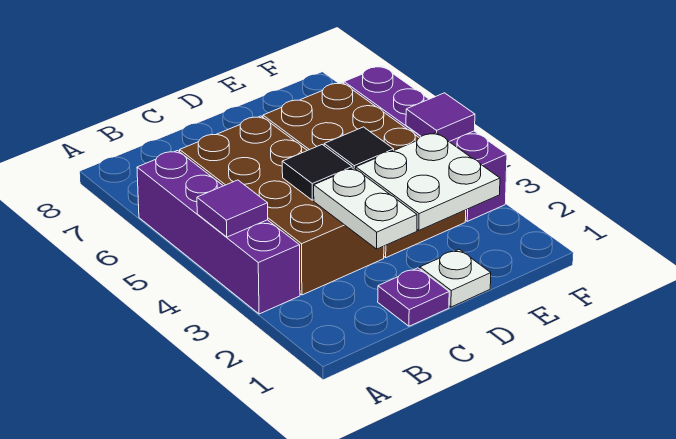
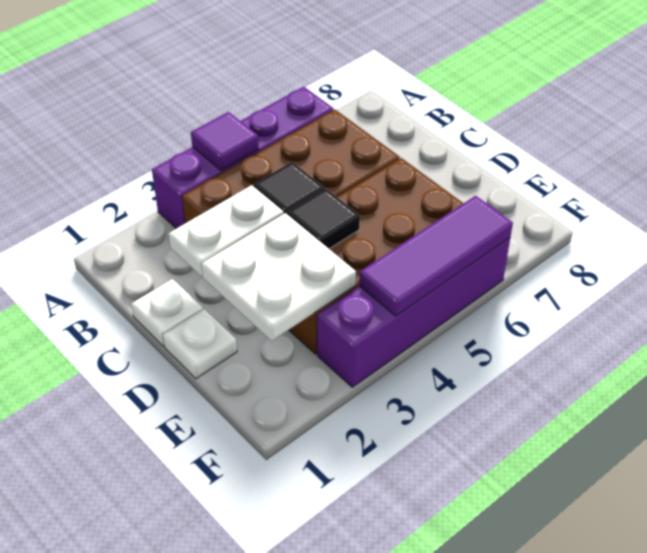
purple plate C1 level 1 -> white plate C1 level 1
purple tile F4 level 2 -> purple tile F4:F6 level 2

